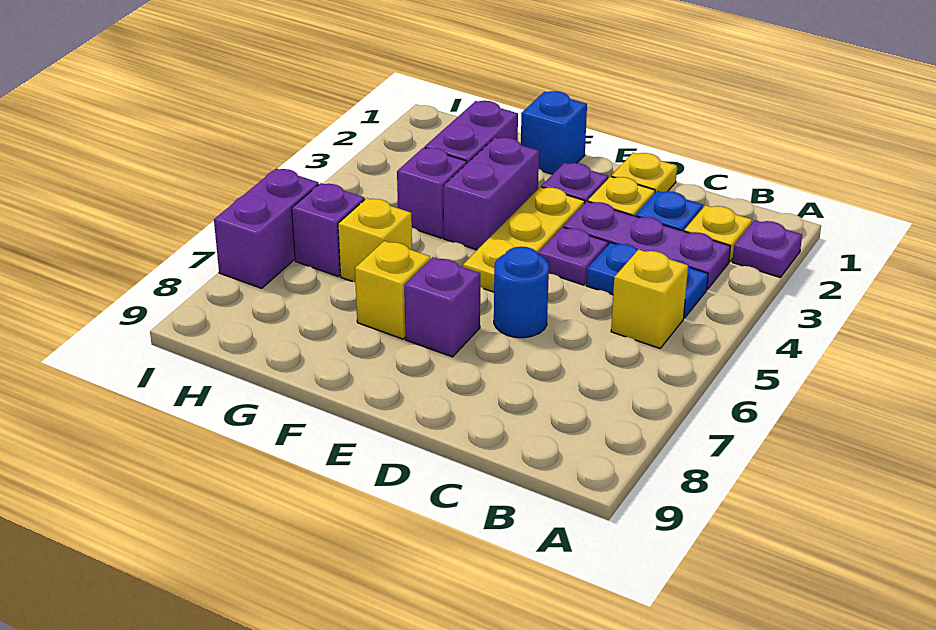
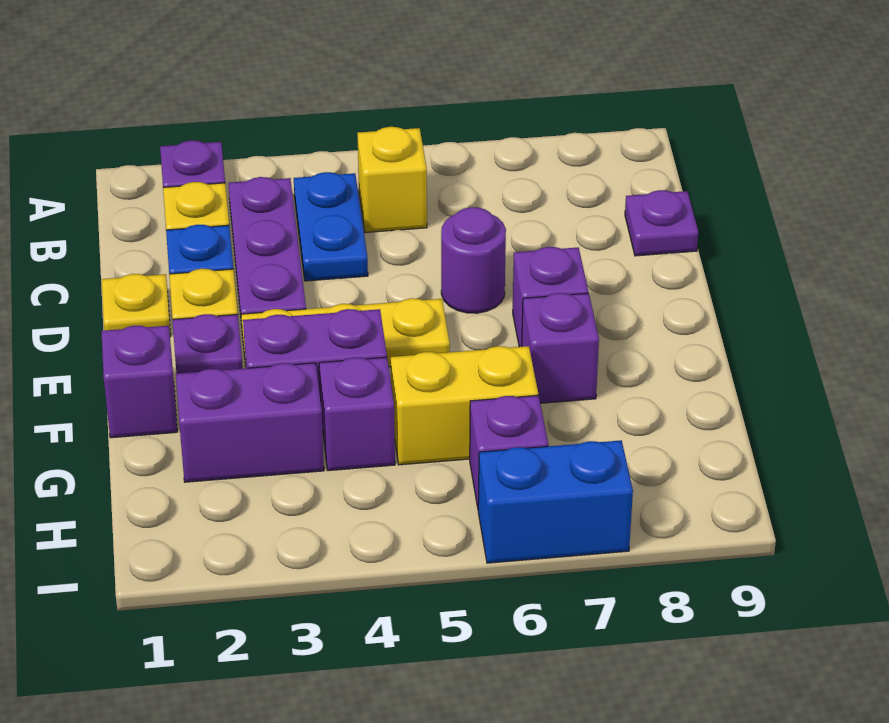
purple plate D4 level 1 -> purple plate C9 level 1
blue round brick D6 level 1 -> purple round brick D6 level 1
blue brick F1 level 1 -> purple brick F1 level 1
yellow brick F7 level 1 -> purple brick F7 level 1
yellow brick G6 level 1 -> yellow brick G5:G6 level 1
purple brick I6:I7 level 1 -> blue brick I6:I7 level 1

